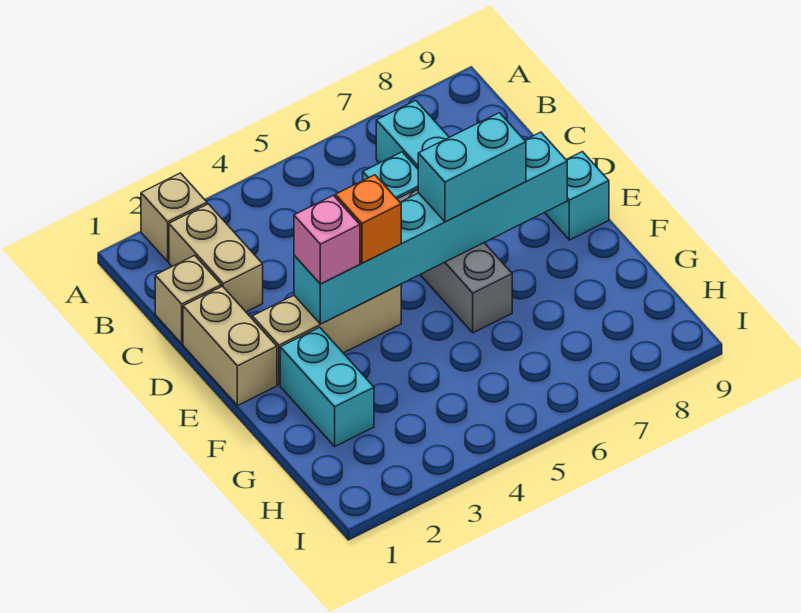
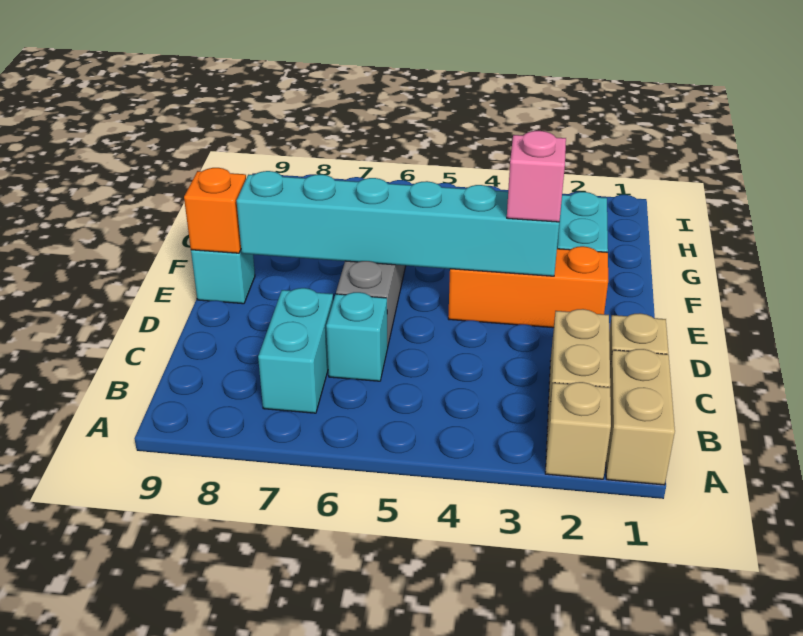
tan brick D1:E1 level 1 -> tan brick A1:B1 level 1
tan brick E2:E4 level 1 -> orange brick E2:E4 level 1
orange brick E4 level 3 -> orange brick E9 level 2
cyan brick E6:E7 level 3 -> none

